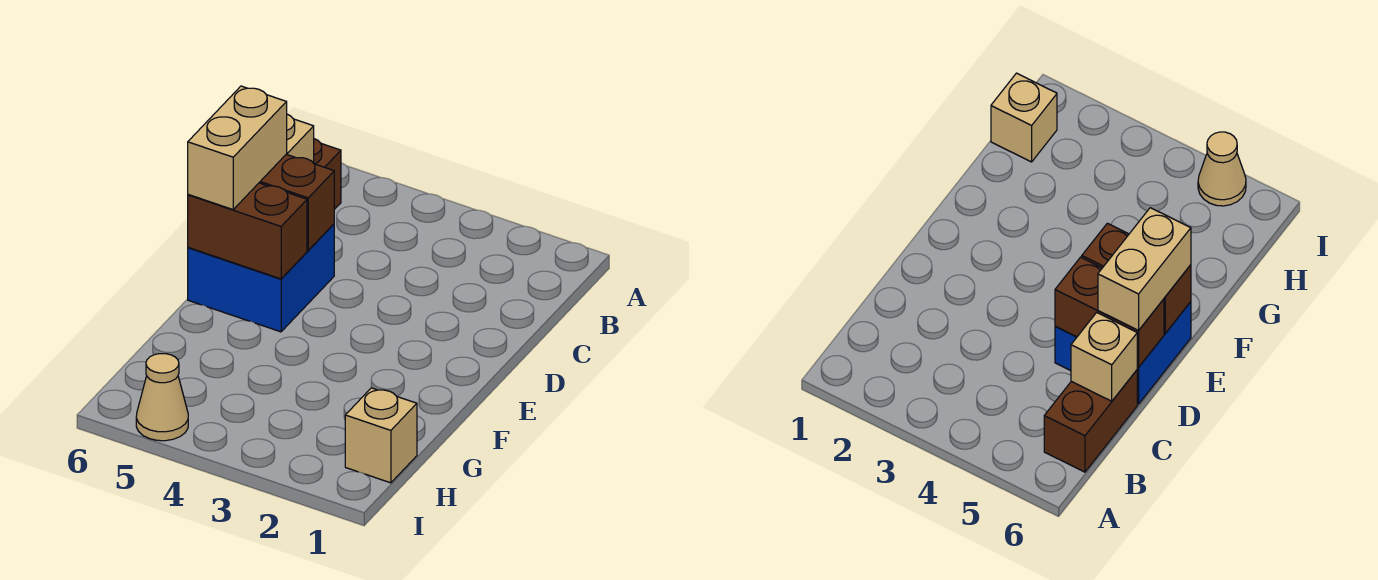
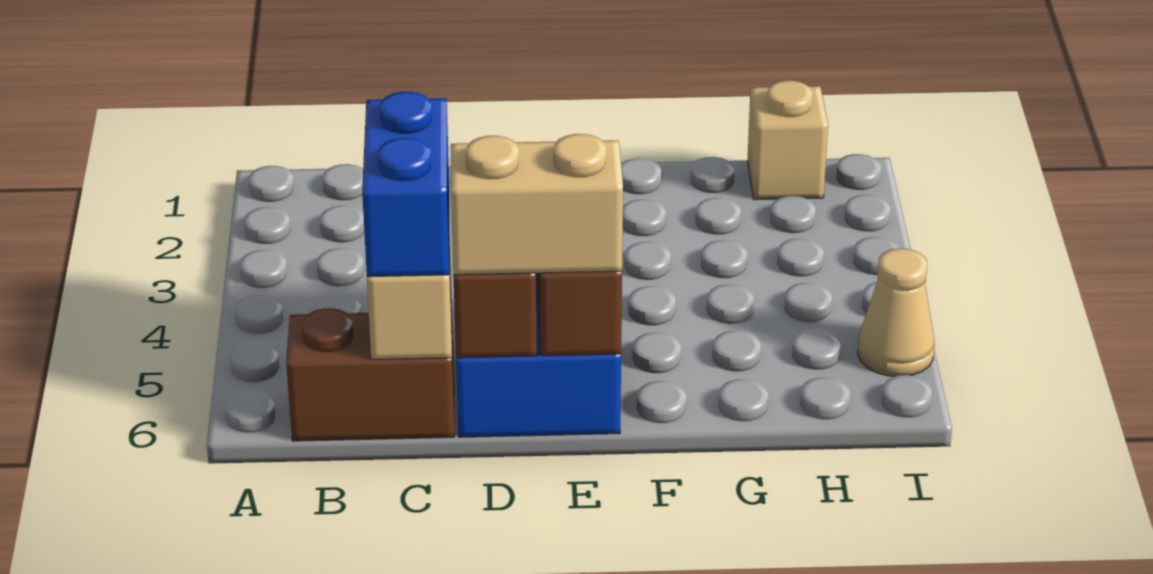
none -> blue brick C5:C6 level 3

